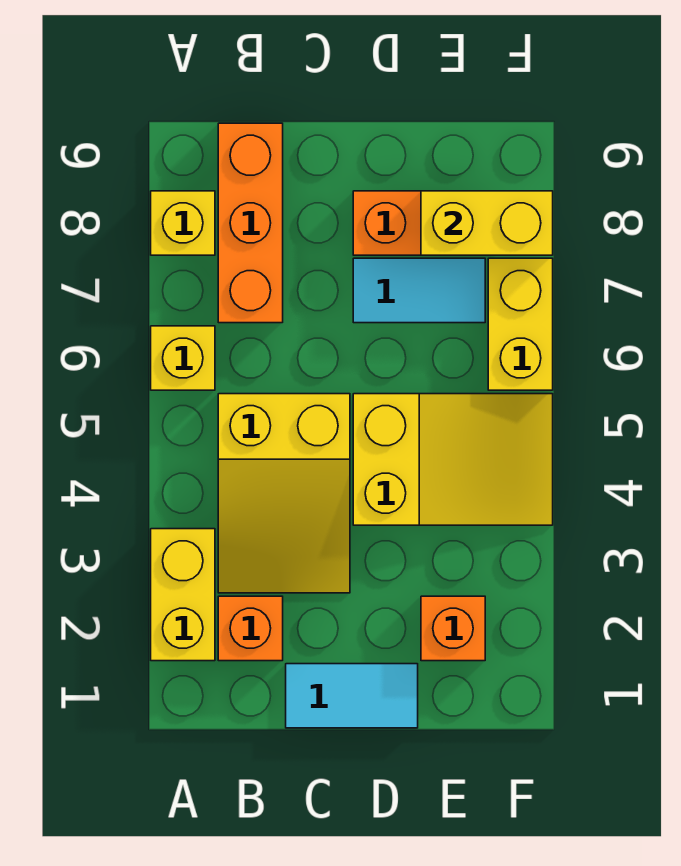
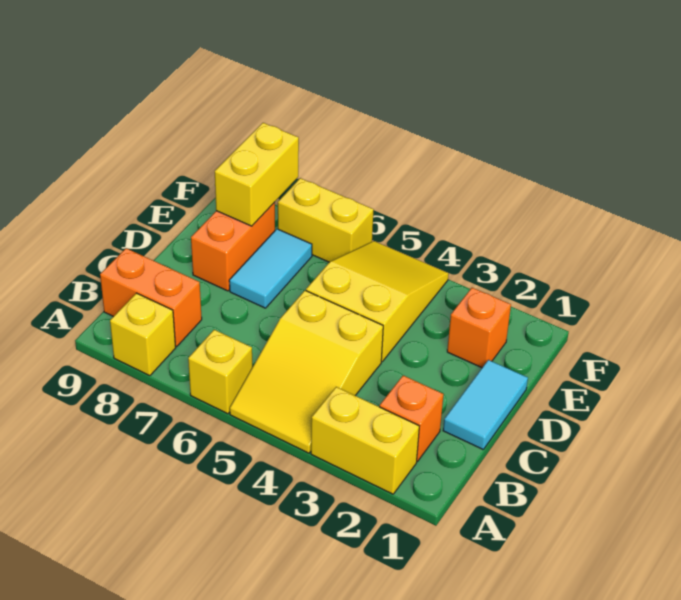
yellow slope B3:C5 level 1 top 5 -> yellow slope A4:C5 level 1 top C
orange brick B7:B9 level 1 -> orange brick B8:B9 level 1

